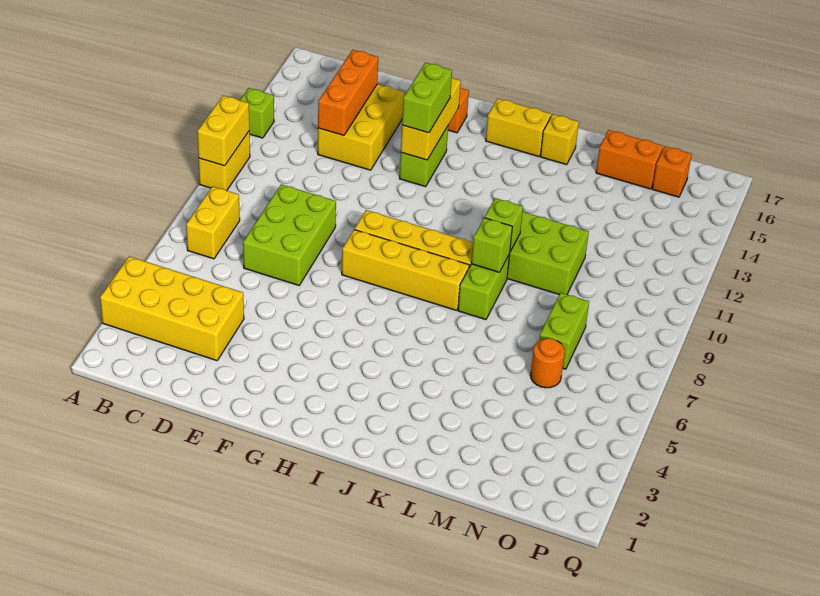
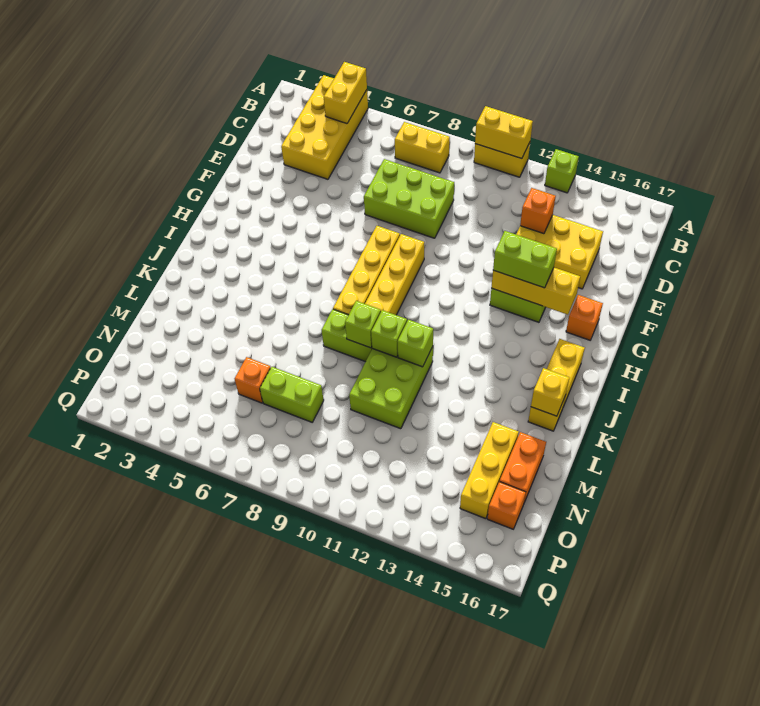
none -> yellow brick A4:B4 level 2
orange brick D13:D15 level 2 -> orange brick D13 level 2
none -> lime brick K11 level 2
none -> yellow brick K16 level 2
none -> yellow brick M15:O15 level 1
orange round brick N6 level 1 -> orange brick N6 level 1

